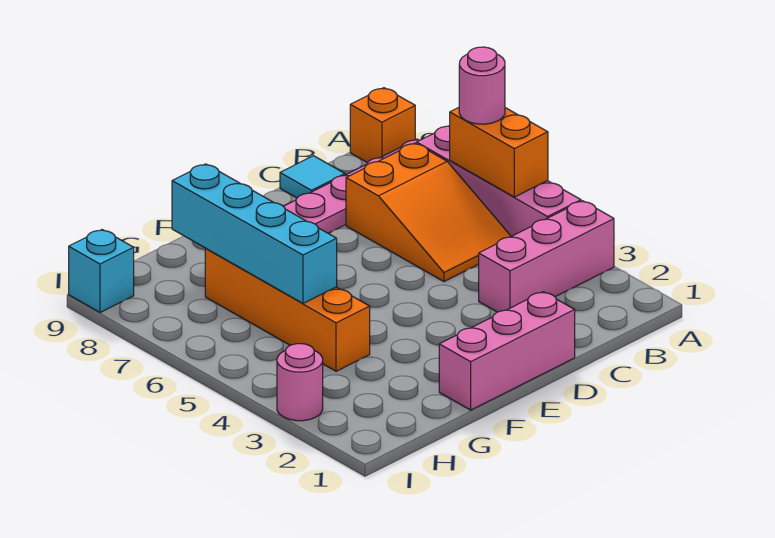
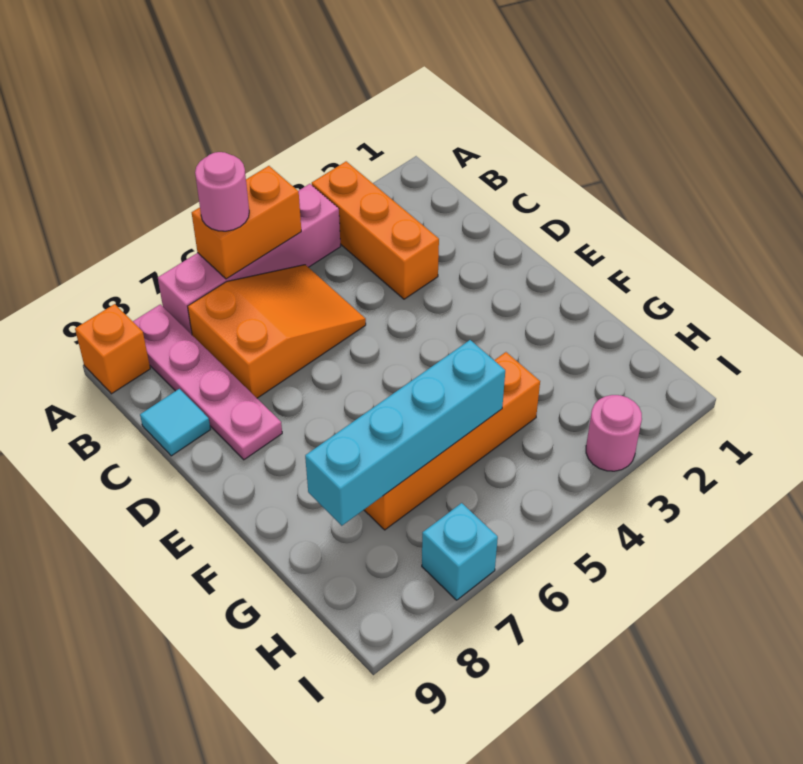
pink brick A3:C3 level 1 -> orange brick A3:C3 level 1
pink brick D1:F1 level 1 -> none
cyan brick I9 level 1 -> cyan brick I7 level 1

